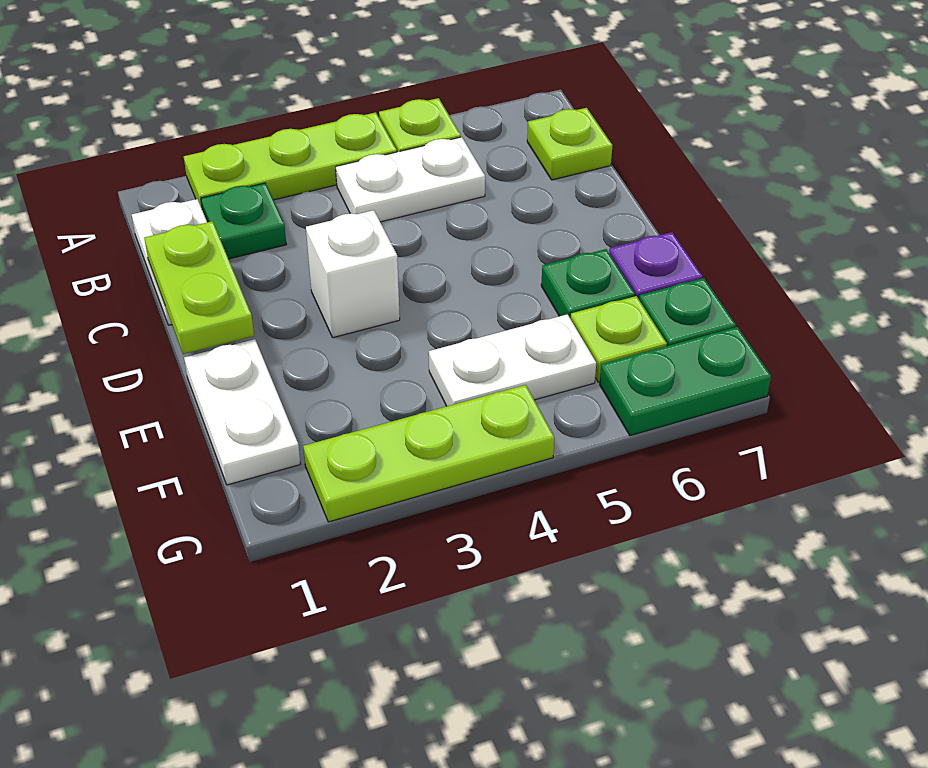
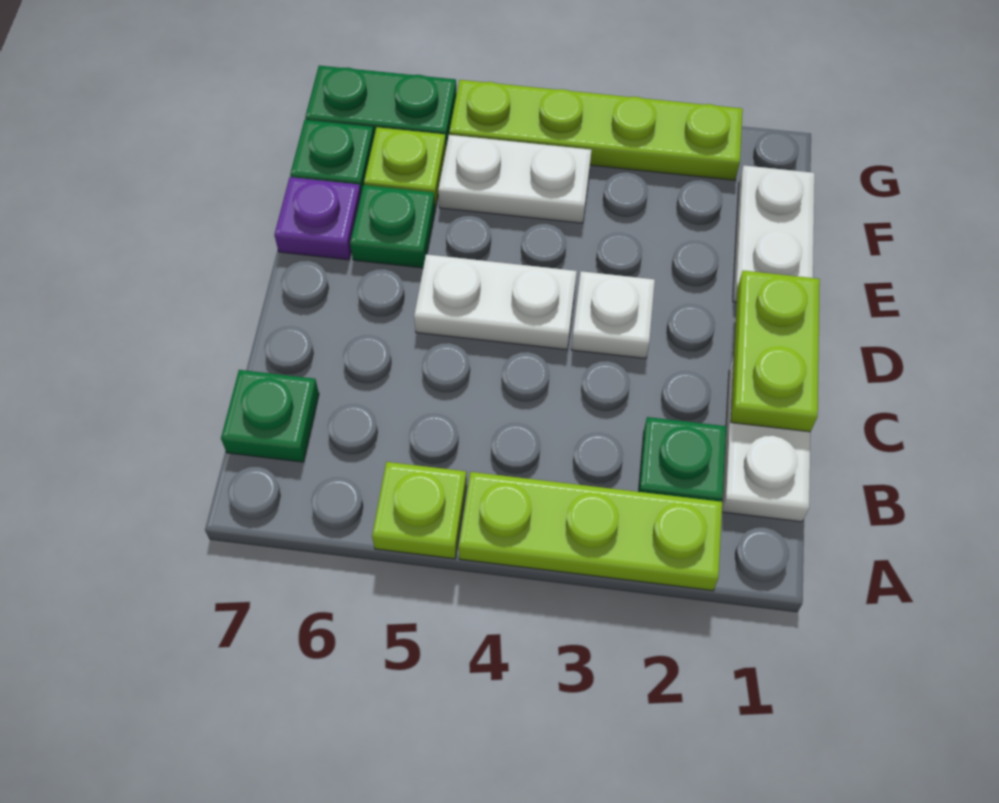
white plate B4:B5 level 1 -> white plate D4:D5 level 1
lime plate B7 level 1 -> green plate B7 level 1
white brick D3 level 1 -> white plate D3 level 1
lime plate G2:G4 level 1 -> lime plate G2:G5 level 1

